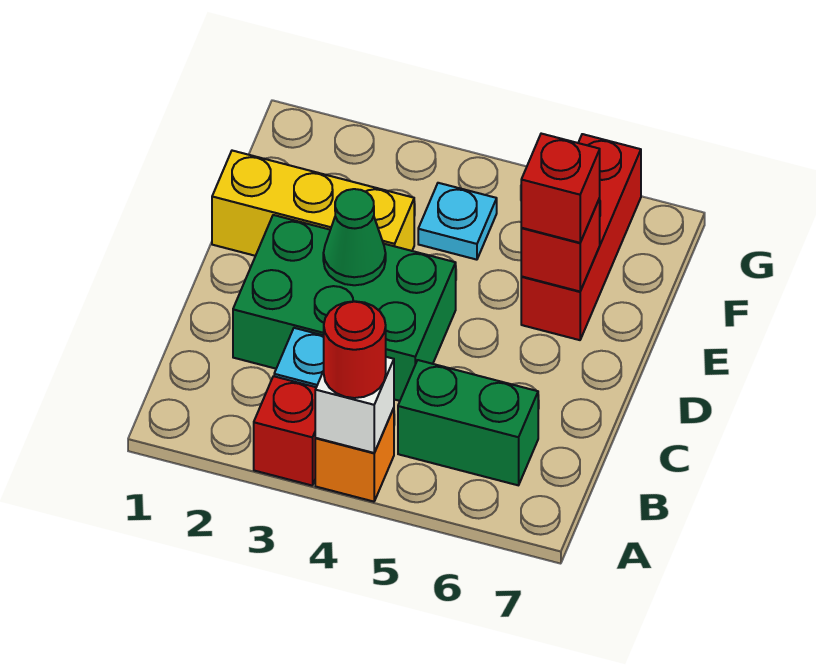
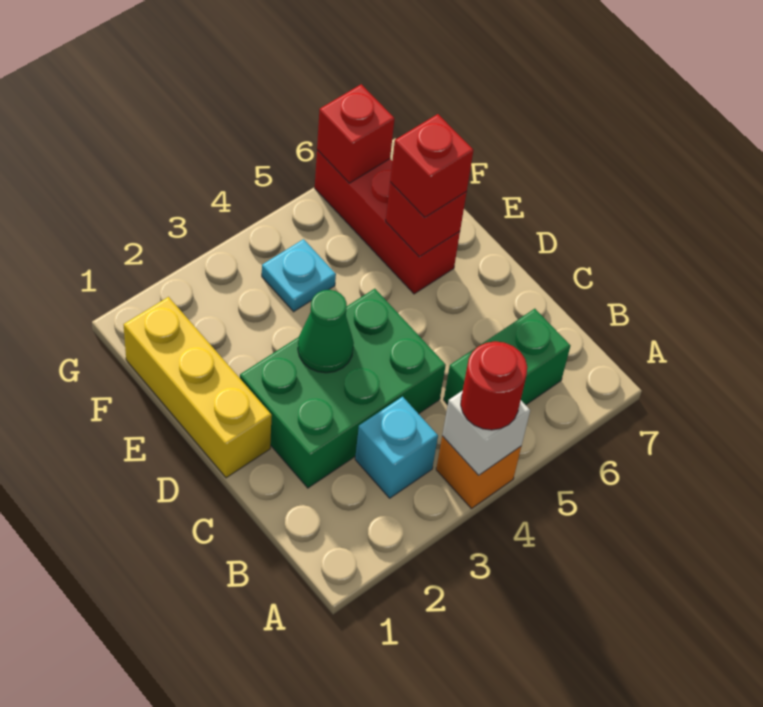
red brick A3 level 1 -> red brick G6 level 2
yellow brick E1:E3 level 1 -> yellow brick D1:F1 level 1

